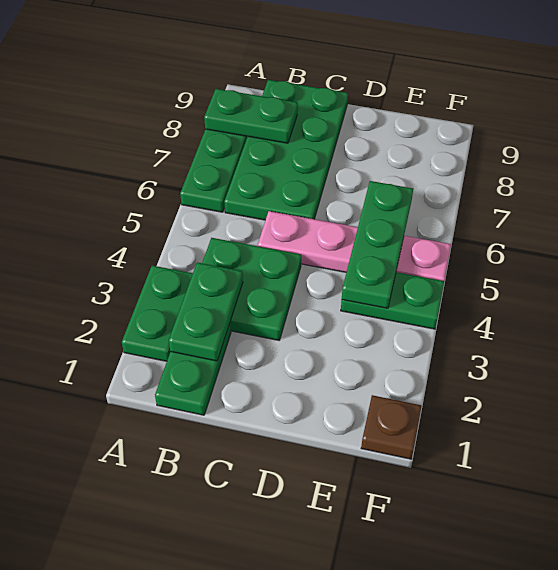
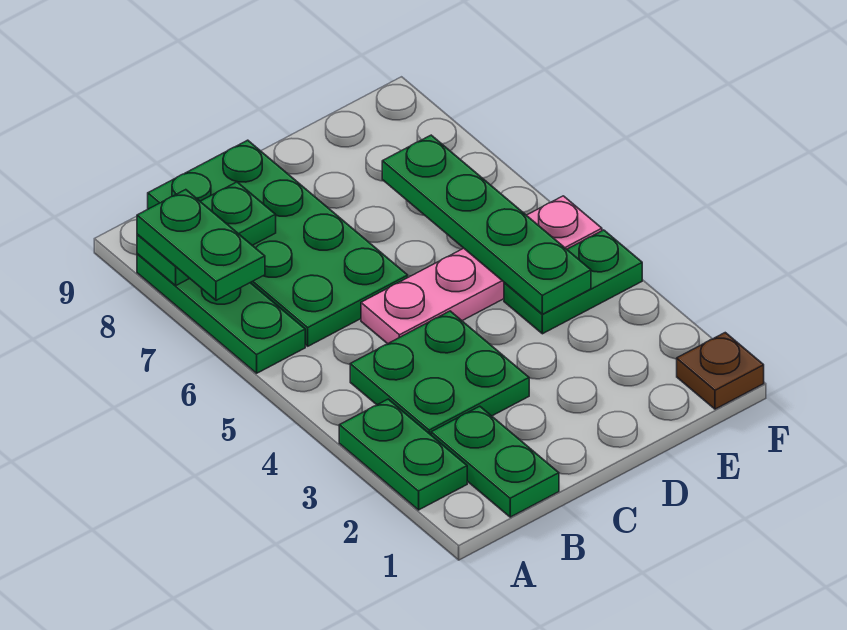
green plate B2:B3 level 2 -> green plate A7:A8 level 3
green plate E4:E6 level 2 -> green plate E4:E7 level 2

